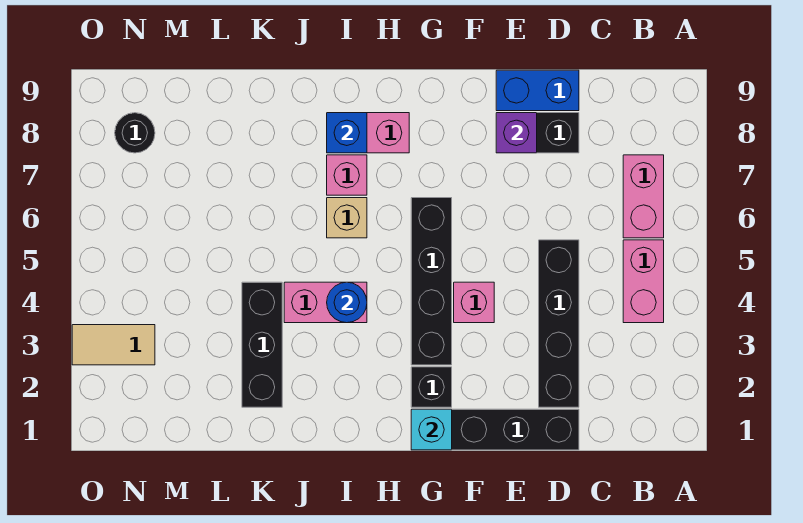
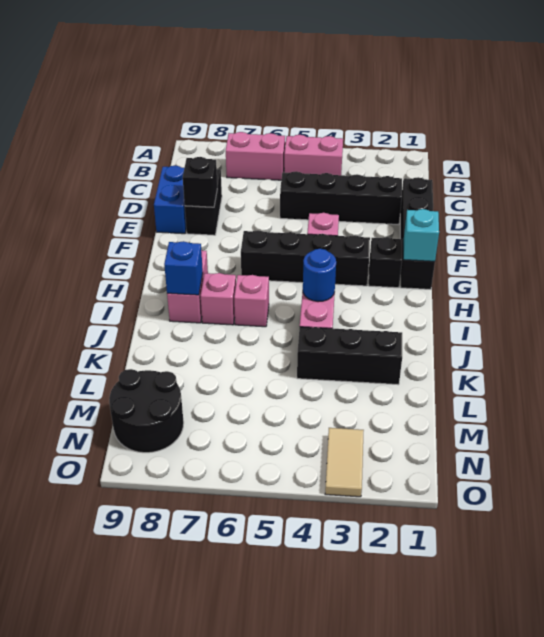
purple brick E8 level 2 -> black brick E8 level 2
tan brick I6 level 1 -> pink brick I6 level 1
black round brick N8 level 1 -> black round brick M8:N9 level 1

